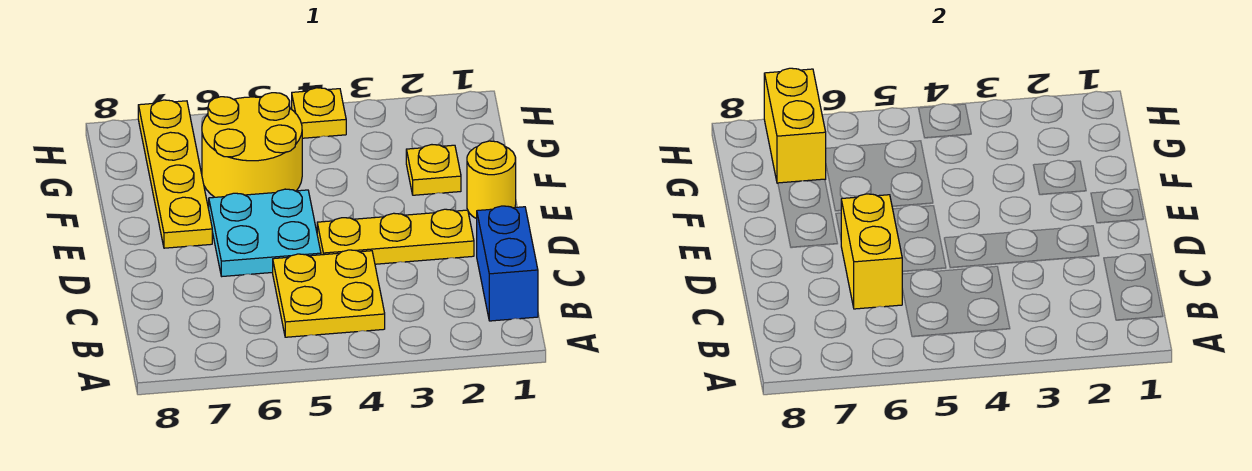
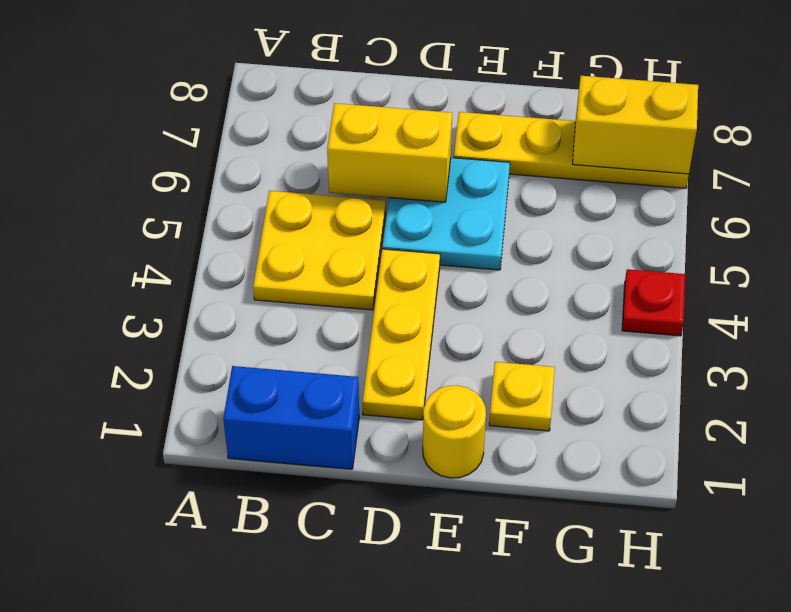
yellow round brick F5:G6 level 1 -> none
yellow plate H4 level 1 -> red plate H4 level 1

